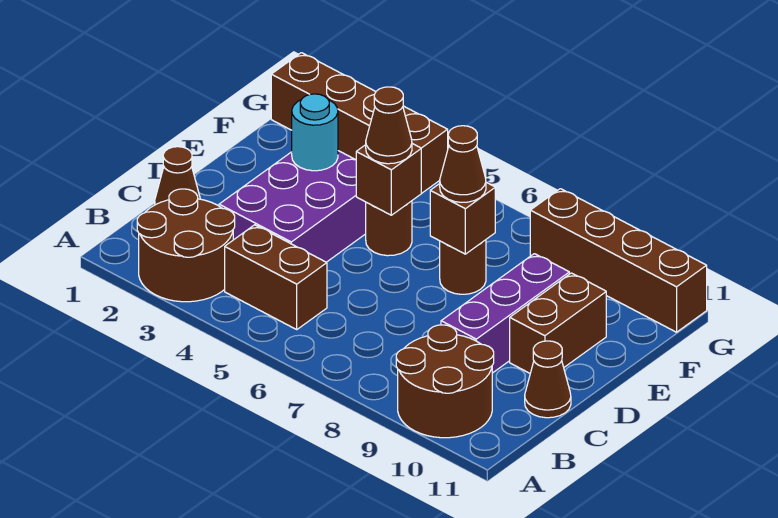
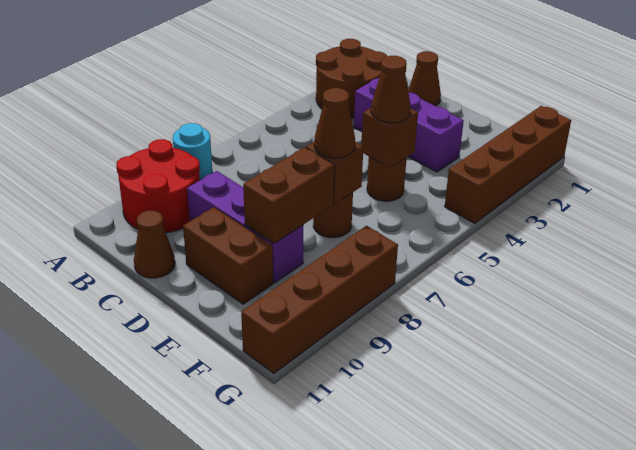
brown round brick A9:B10 level 1 -> red round brick A9:B10 level 1
brown brick B4:B5 level 1 -> brown brick E8:E9 level 2
purple brick C3:E4 level 1 -> purple brick C3:E3 level 1
cyan round brick E3 level 2 -> cyan round brick A8 level 1

